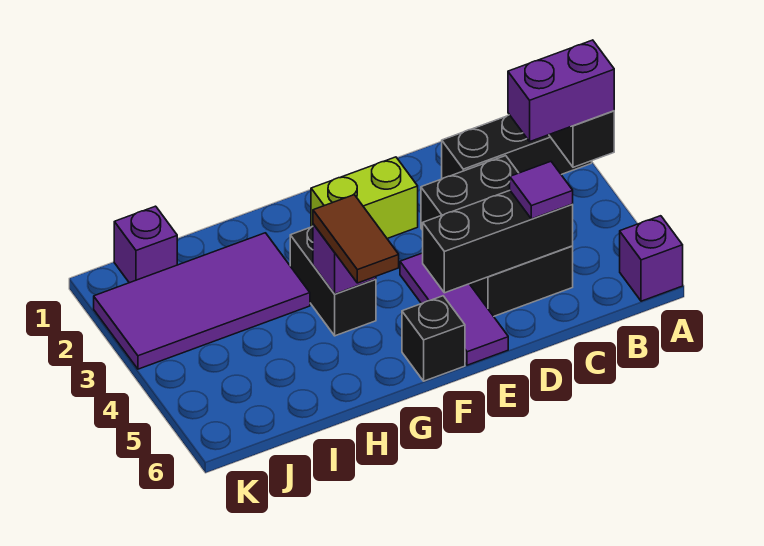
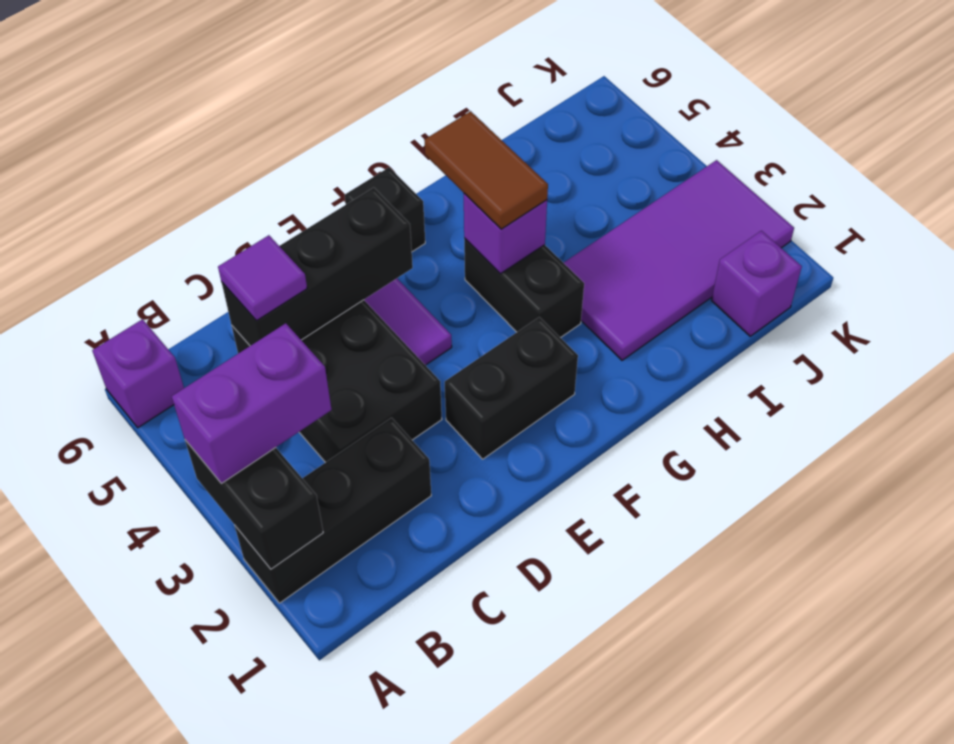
lime brick E2:F2 level 1 -> black brick E2:F2 level 1

